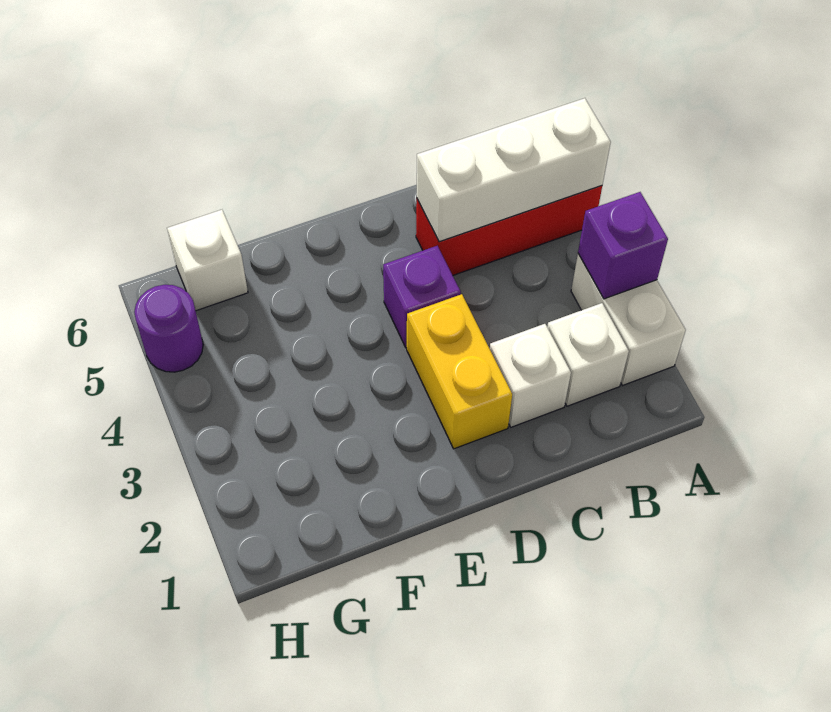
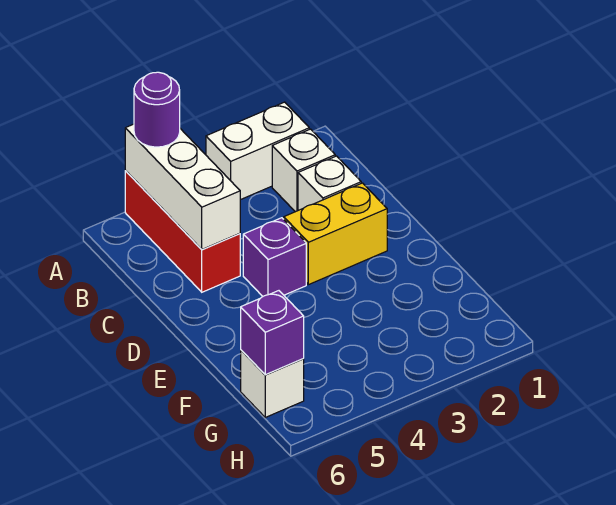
purple brick A3 level 2 -> purple brick G6 level 2
purple round brick H5 level 1 -> purple round brick A5 level 3

